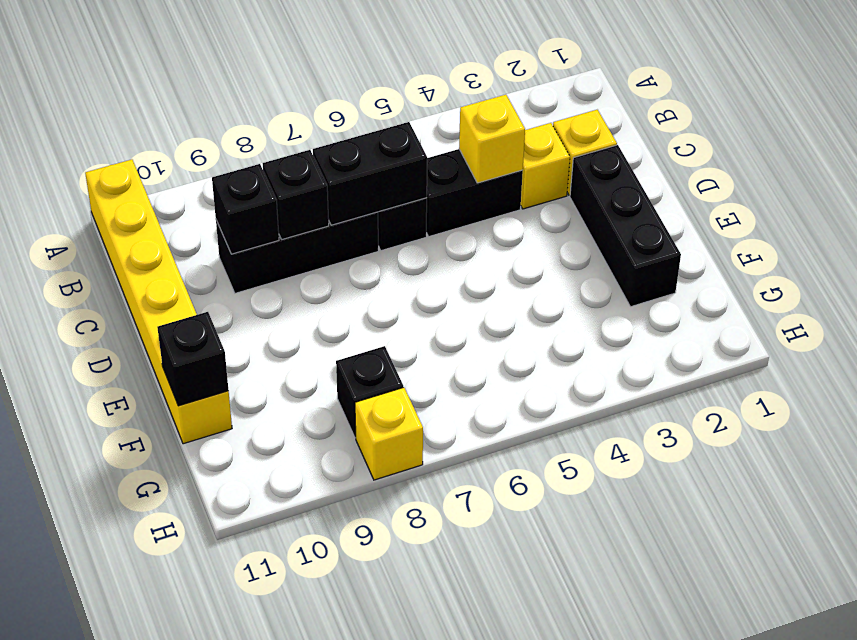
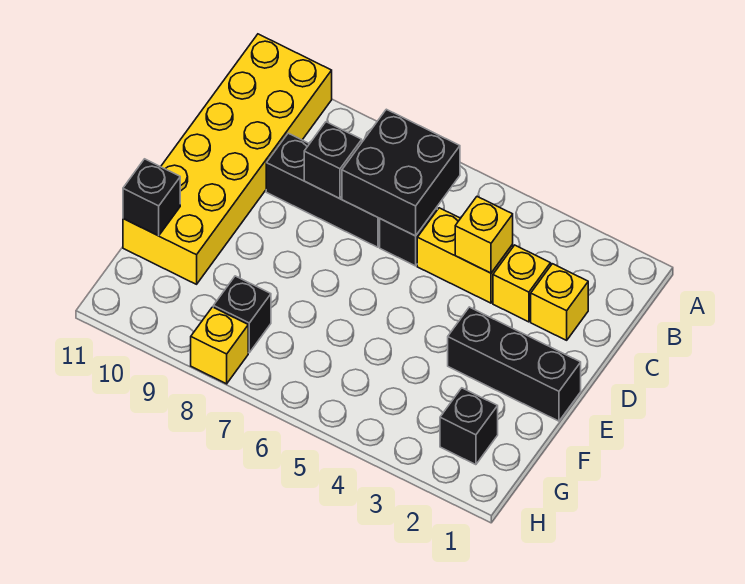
yellow brick A11:F11 level 1 -> yellow brick A10:F11 level 1
black brick C4:C5 level 1 -> yellow brick C4:C5 level 1
black brick C6:C7 level 2 -> black brick B6:C7 level 2
black brick C9 level 2 -> black brick G2 level 1
black brick D2:F2 level 1 -> black brick E1:E3 level 1

